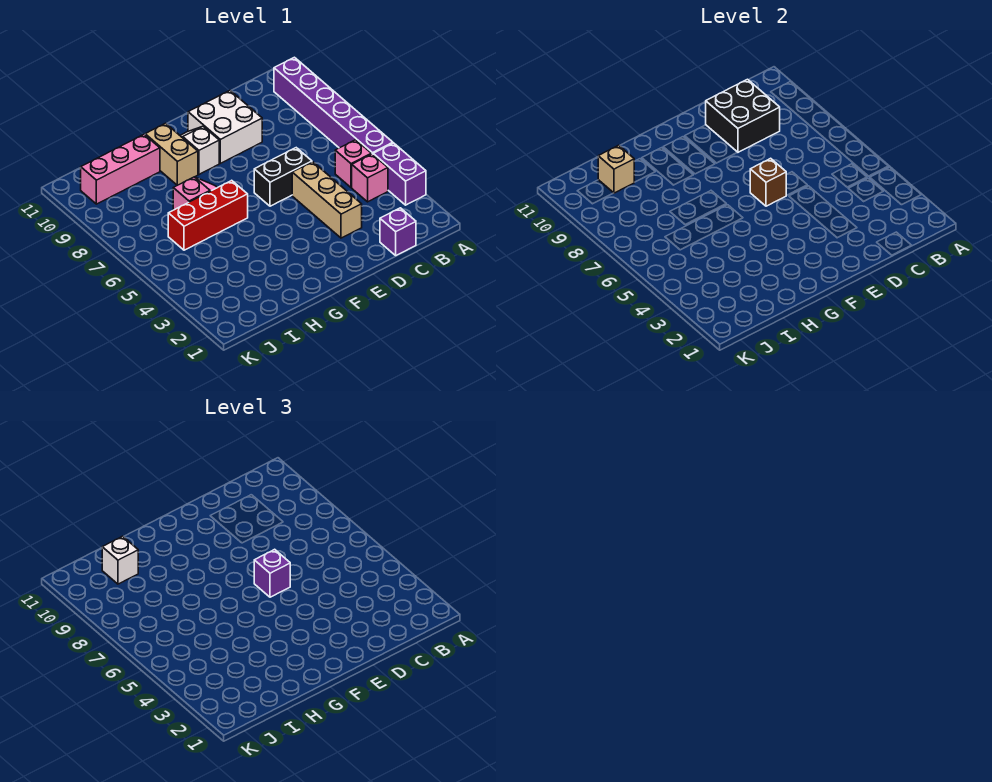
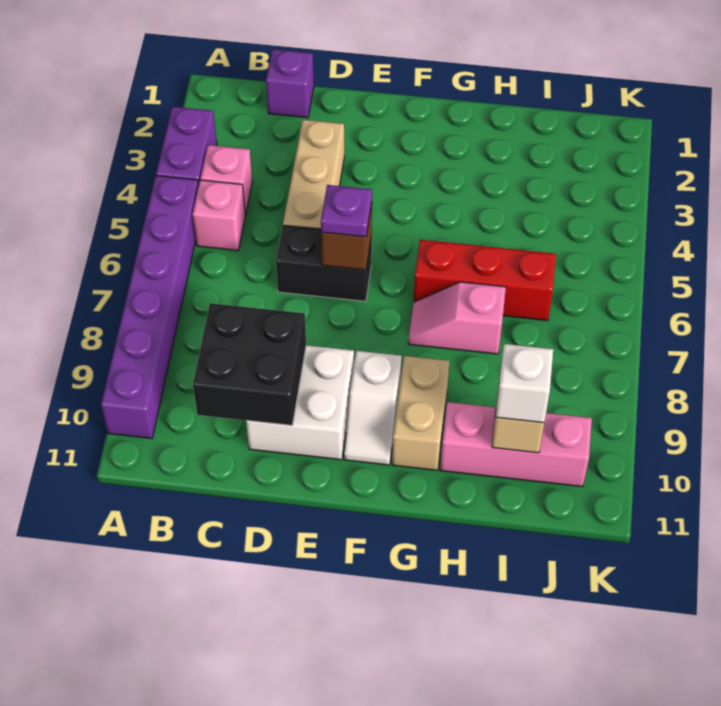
purple brick E6 level 3 -> purple plate E6 level 3

